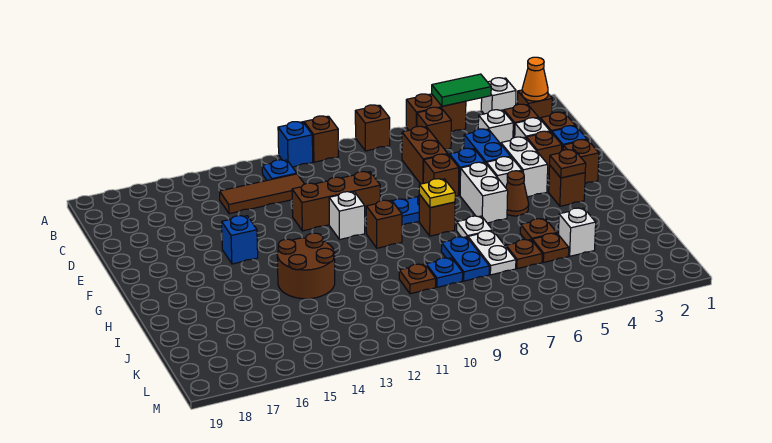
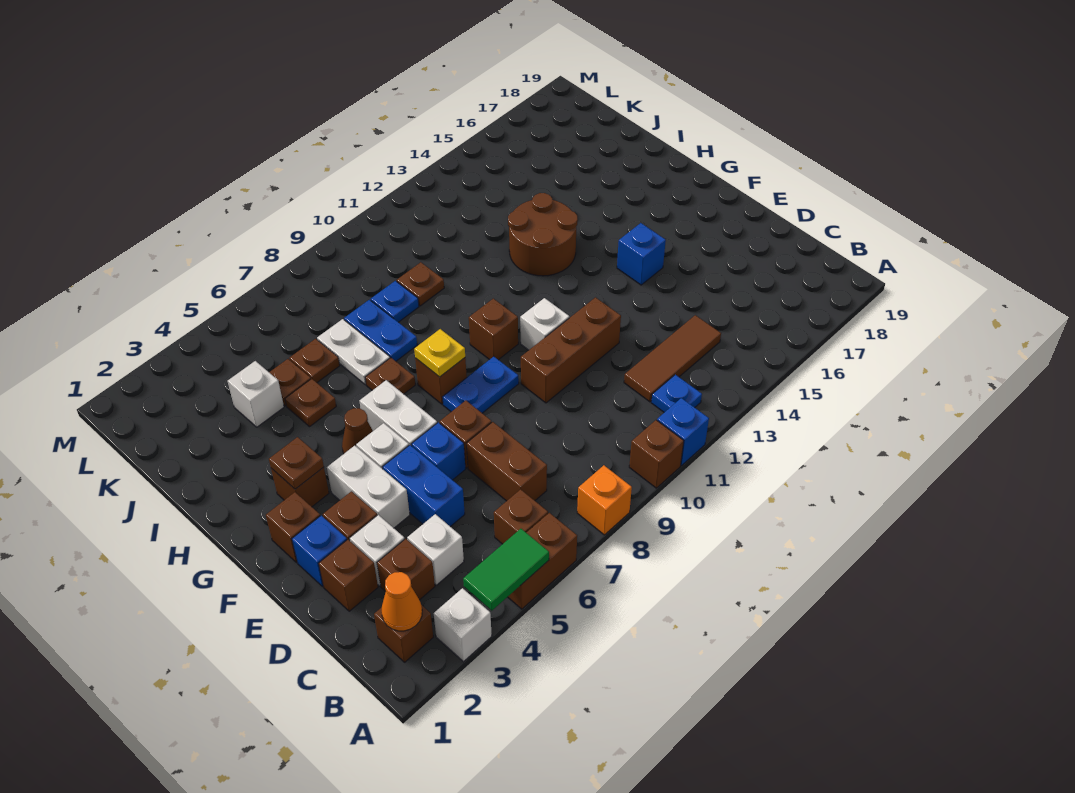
brown brick A8 level 1 -> orange brick A8 level 1
white plate H7 level 1 -> brown plate H7 level 1

